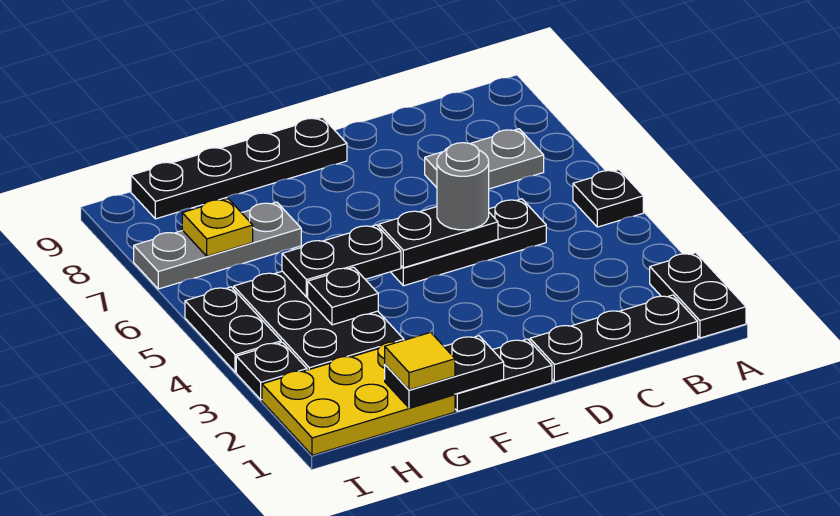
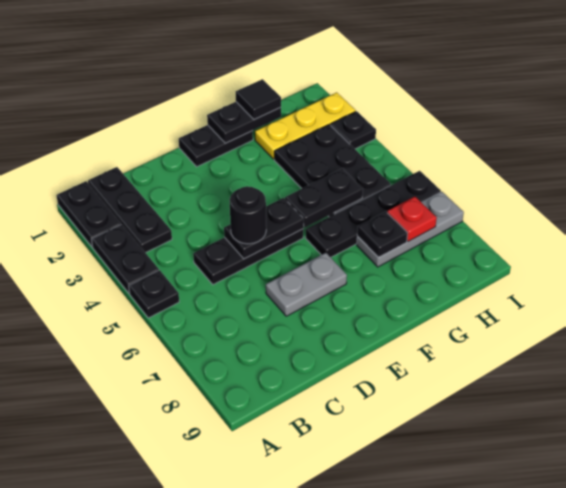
black plate B1:D1 level 1 -> black plate B1:B3 level 1
grey plate B7:C7 level 1 -> grey plate D7:E7 level 1
grey round brick D5 level 3 -> black round brick D5 level 3
black plate E9:H9 level 1 -> black plate F6:I6 level 1
yellow plate G1:I2 level 1 -> yellow plate G2:I2 level 1
yellow tile G1 level 3 -> black tile G1 level 3
black plate G4 level 2 -> black plate G7 level 2
yellow plate H7 level 2 -> red plate H7 level 2
black plate I4:I5 level 1 -> black plate A3:A4 level 1

